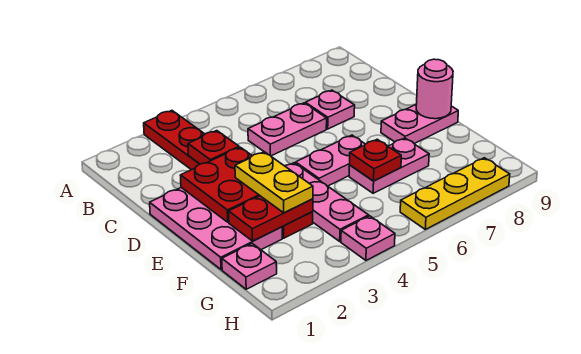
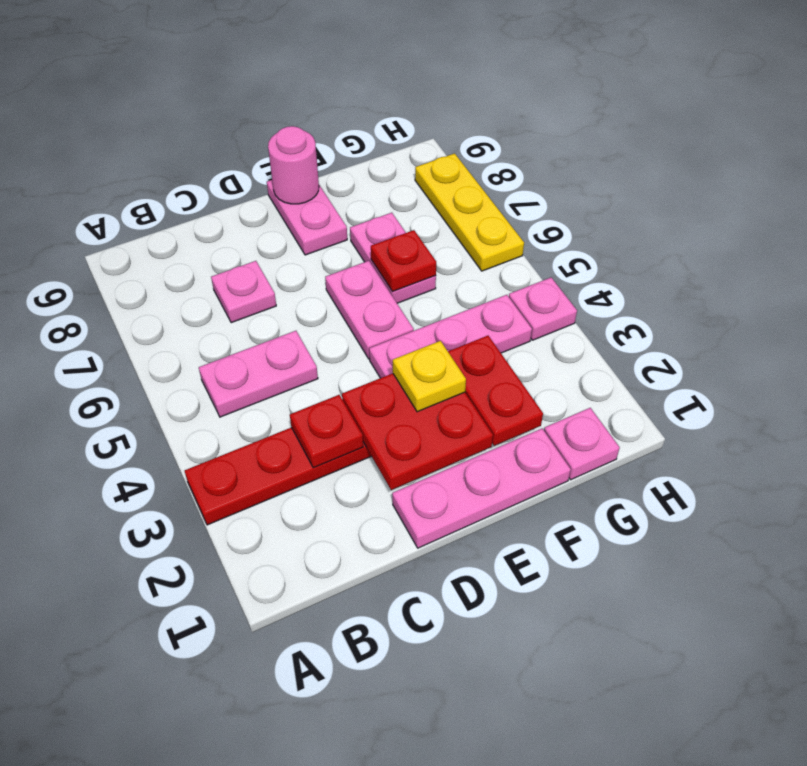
pink plate C5:C6 level 1 -> pink plate B5:C5 level 1
pink plate D1:F2 level 1 -> pink plate D1:F1 level 1
yellow plate E3:F3 level 3 -> yellow plate E3 level 3

